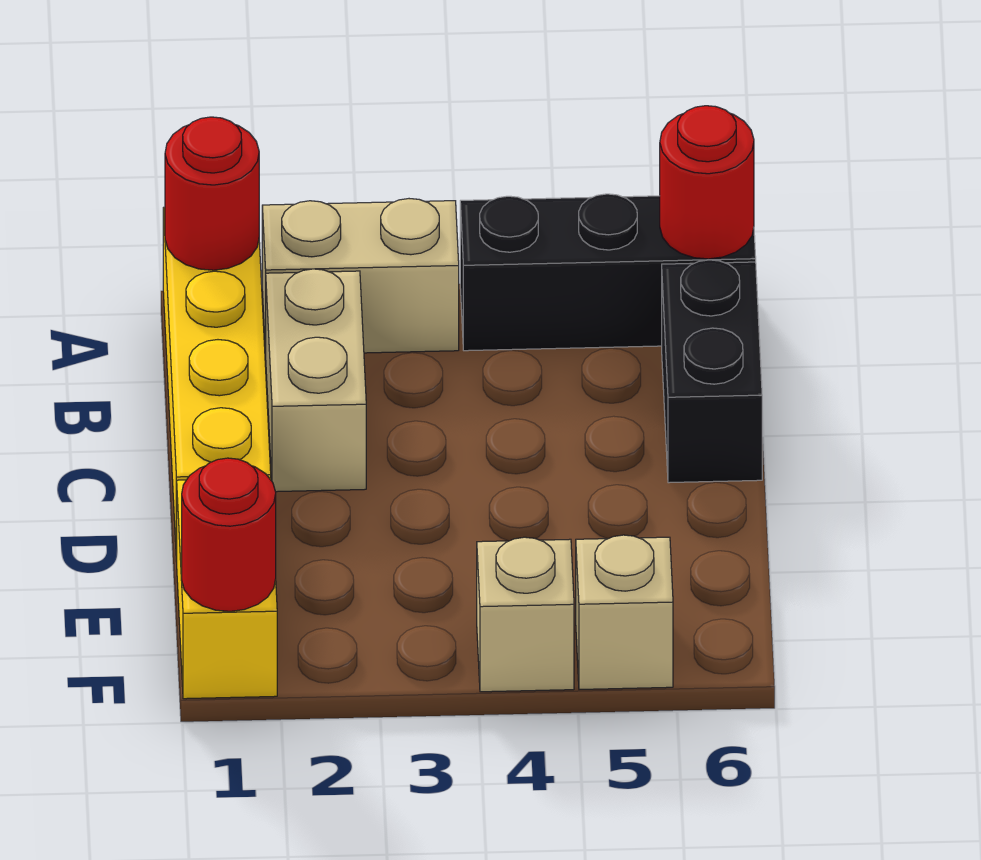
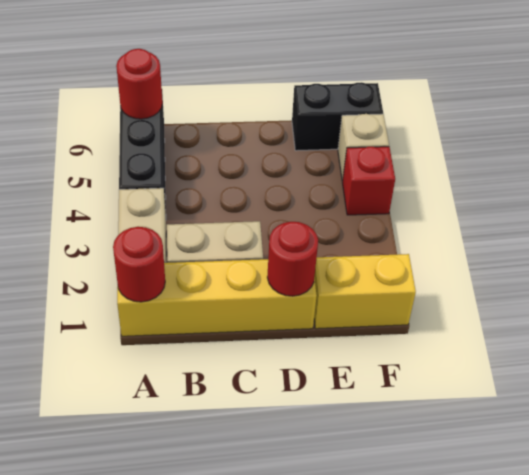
black brick B6:C6 level 1 -> black brick E6:F6 level 1
red round brick F1 level 2 -> red round brick D1 level 2
tan brick F4 level 1 -> red brick F4 level 1

